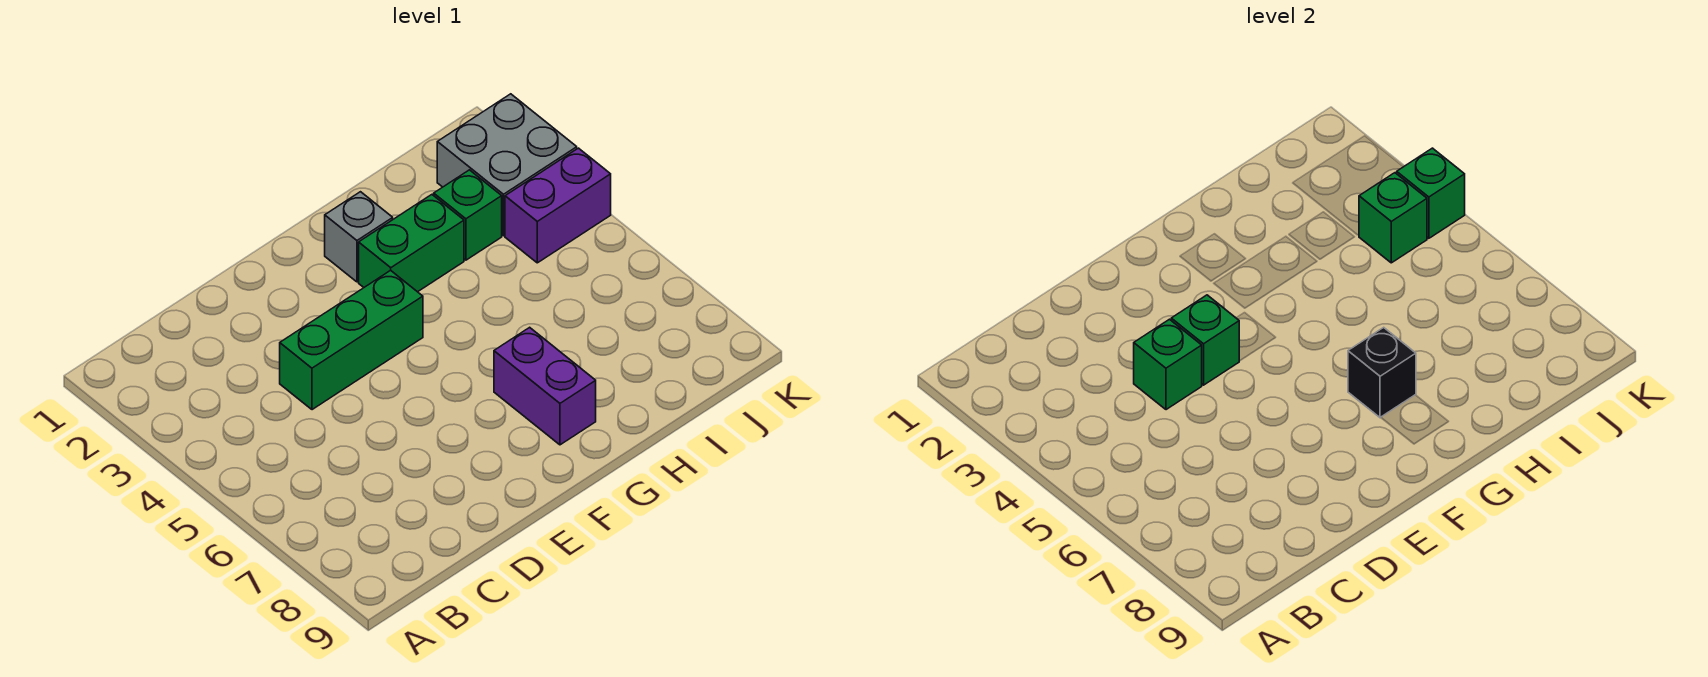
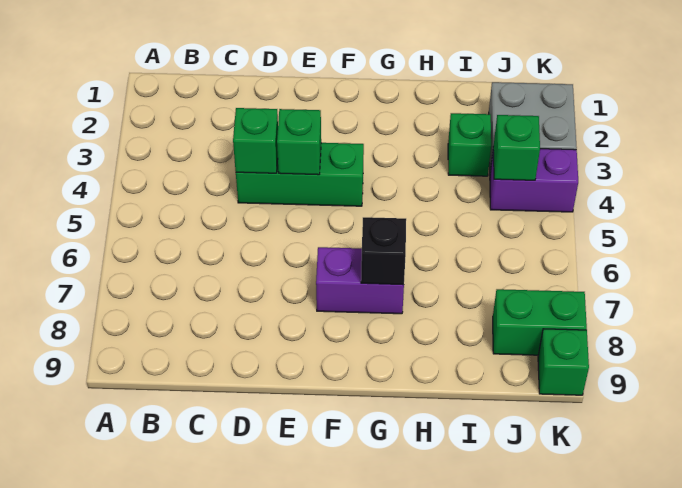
grey brick G2 level 1 -> none
green brick G3:H3 level 1 -> green brick J8:K8 level 1
purple brick G7:G8 level 1 -> purple brick F7:G7 level 1
green brick K4 level 2 -> green brick K9 level 1

